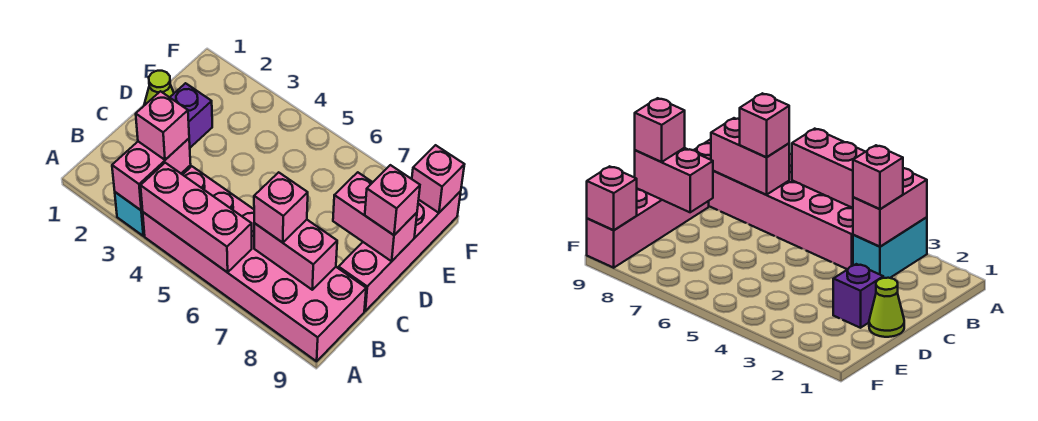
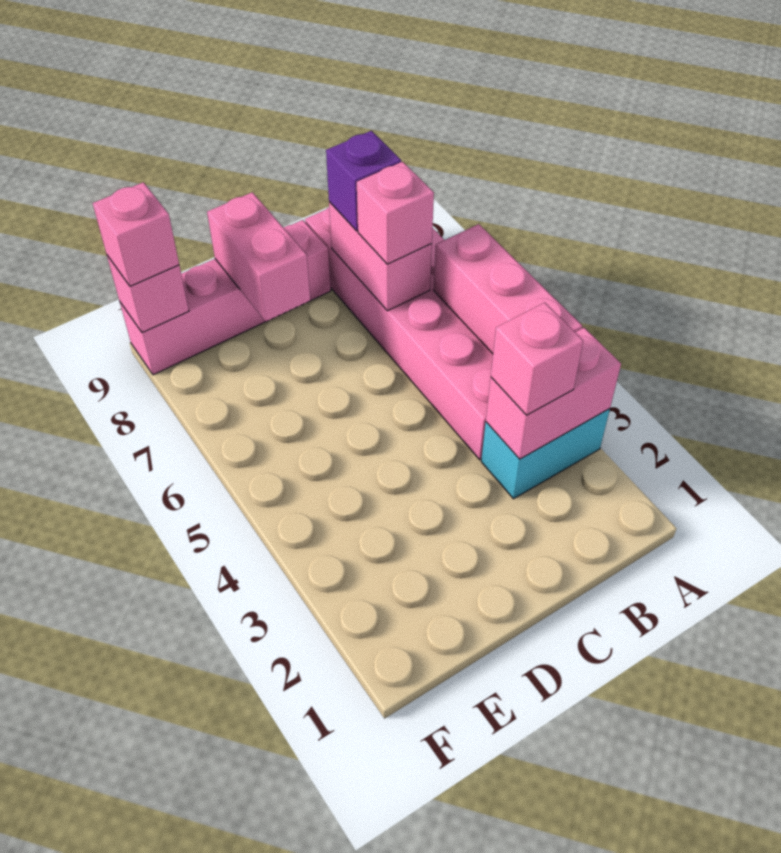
lime cone D1 level 1 -> none
purple brick D2 level 1 -> purple brick B8 level 3
pink brick D9 level 3 -> pink brick F9 level 3

